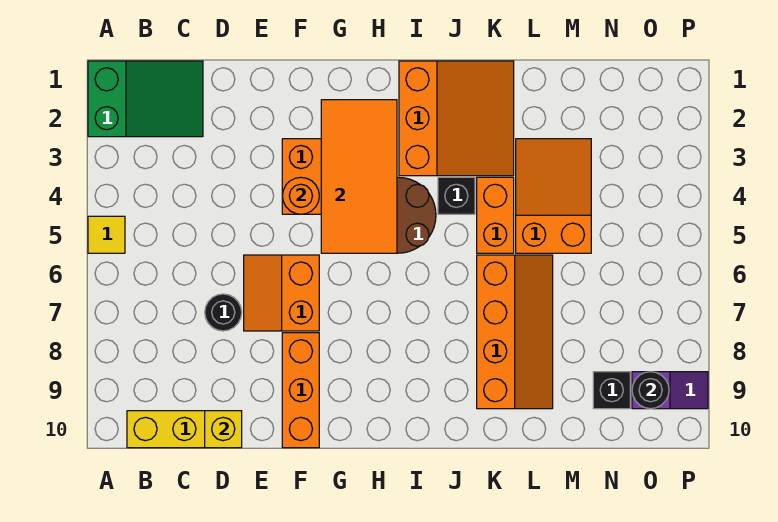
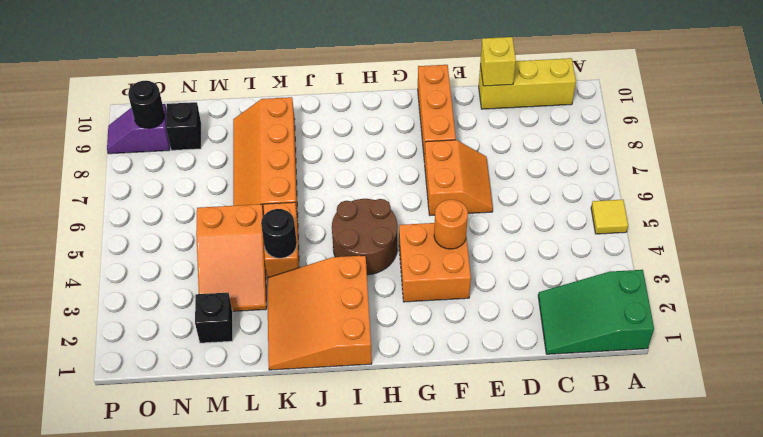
black round brick D7 level 1 -> black round brick K4 level 2
orange tile G2:H5 level 2 -> none
black brick J4 level 1 -> black brick M2 level 1

